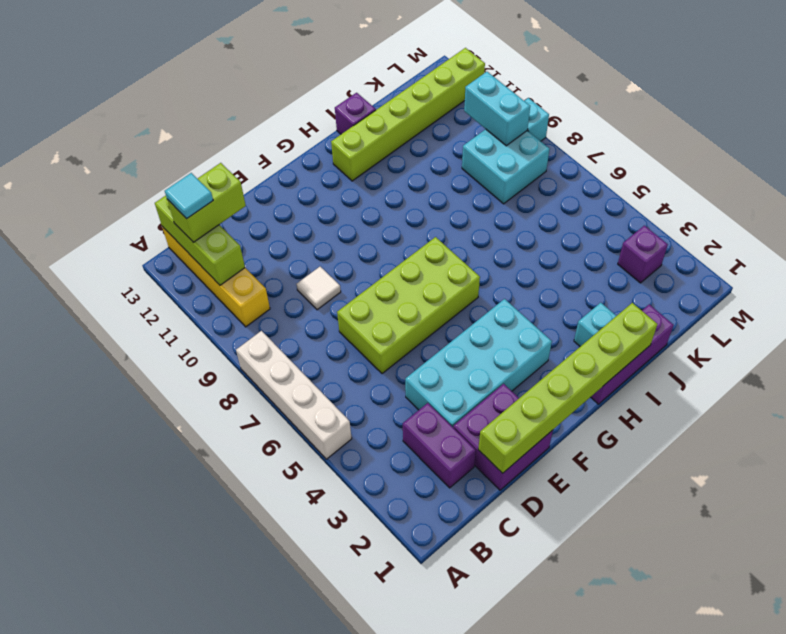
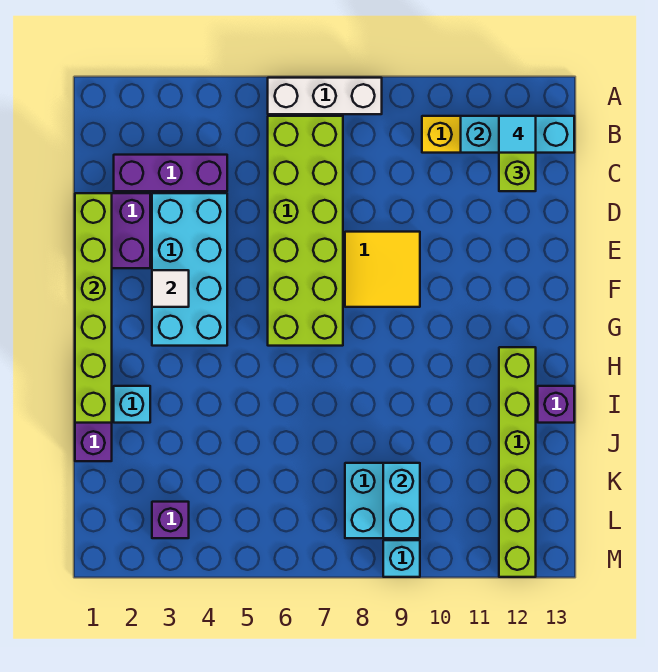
white brick A5:A8 level 1 -> white brick A6:A8 level 1
lime brick B11:B13 level 2 -> cyan brick B11:B13 level 2
purple brick C2:C3 level 1 -> purple brick C2:C4 level 1
lime brick D6:G7 level 1 -> lime brick B6:G7 level 1
white tile D9 level 1 -> white tile F3 level 2
none -> yellow tile E8:F9 level 1
cyan brick L9:L10 level 2 -> cyan brick K9:L9 level 2

